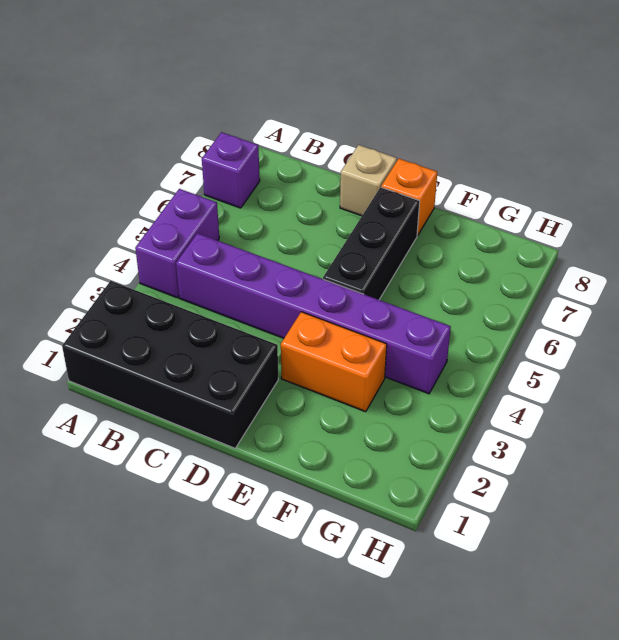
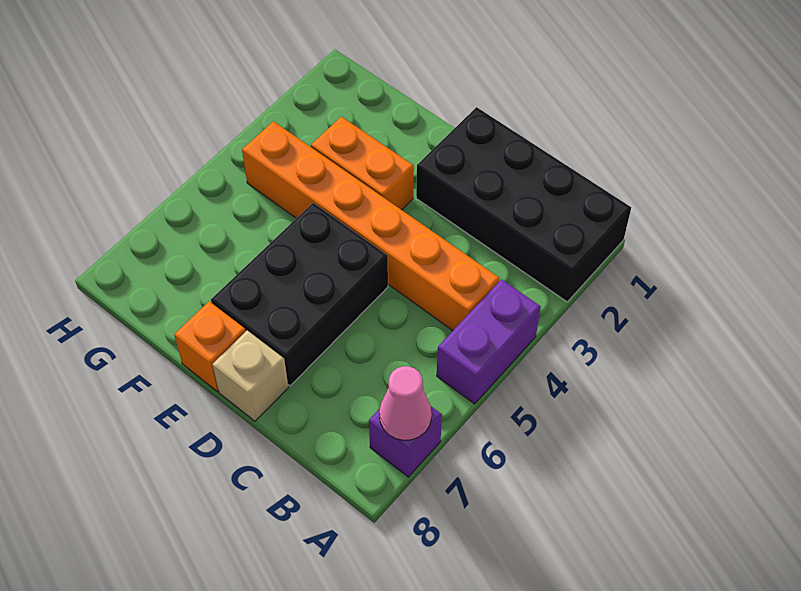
none -> pink cone A7 level 2
purple brick B4:G4 level 1 -> orange brick B4:G4 level 1
black brick E5:E7 level 1 -> black brick D5:E7 level 1

